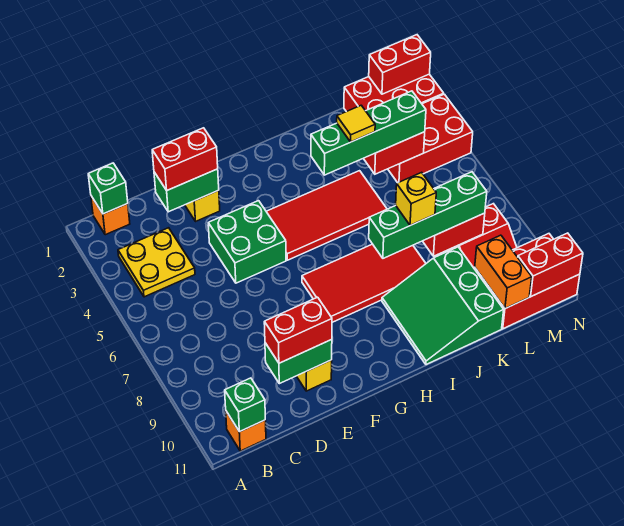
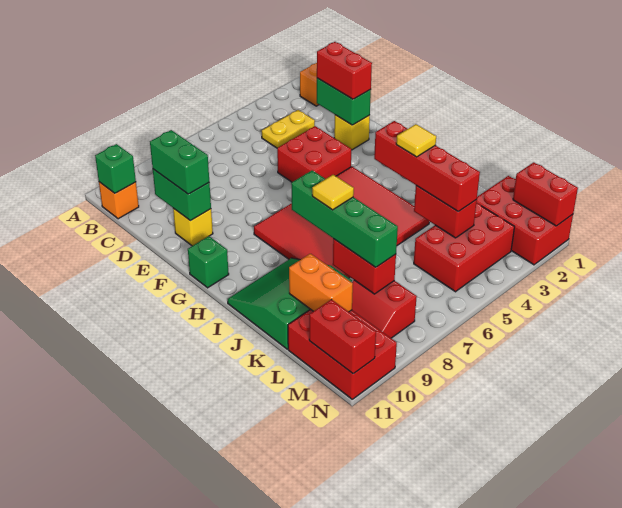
green brick B1 level 2 -> green brick G11 level 1
yellow plate B3:C4 level 1 -> yellow plate C3:C4 level 1
red brick D10:E10 level 3 -> green brick D10:E10 level 3
green brick E4:F5 level 1 -> red brick E4:F5 level 1
green brick I4:L4 level 3 -> red brick I4:L4 level 3
yellow brick J8 level 4 -> yellow tile J8 level 4
red brick L3:N4 level 1 -> red brick L3:M5 level 1
orange brick L10:L11 level 2 -> orange brick K10:L10 level 2

